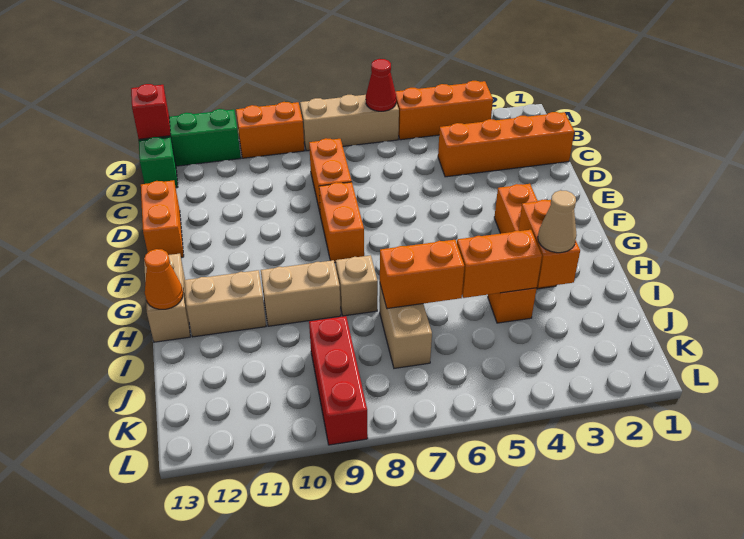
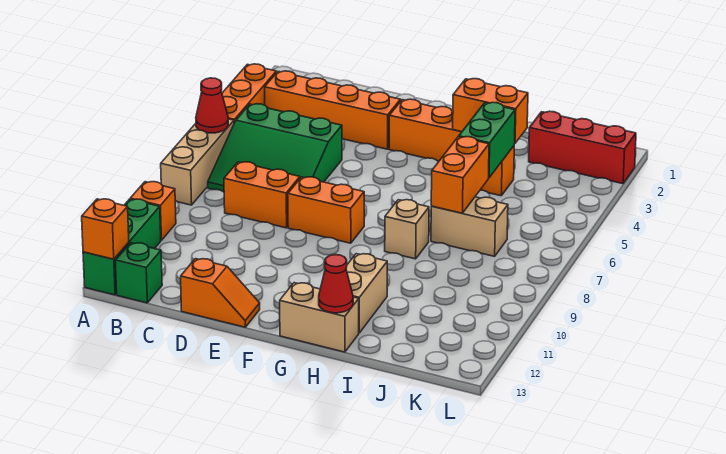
orange brick A9:A10 level 1 -> orange brick A10 level 1
red brick A13 level 2 -> orange brick A13 level 2
none -> green slope B5:D7 level 1 top 5
orange brick C1:C4 level 1 -> orange brick B3:E3 level 1
orange brick D13:E13 level 1 -> orange slope D13:E13 level 1 top D
tan brick H9:H10 level 1 -> none
orange cone H13 level 2 -> red cone H13 level 2
tan cone I3 level 3 -> none
orange brick I4:I5 level 2 -> green brick I4:I5 level 2
red brick J9:L9 level 1 -> red brick J2:L2 level 1

